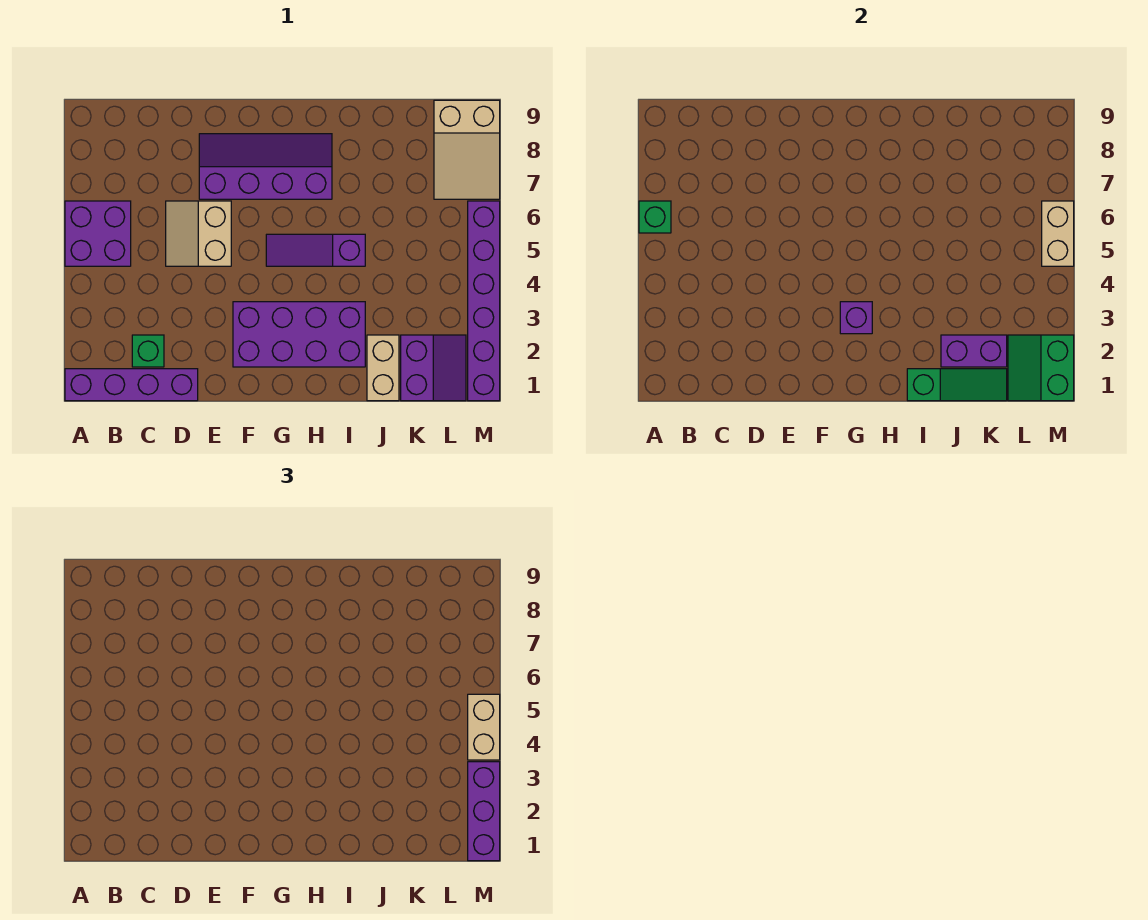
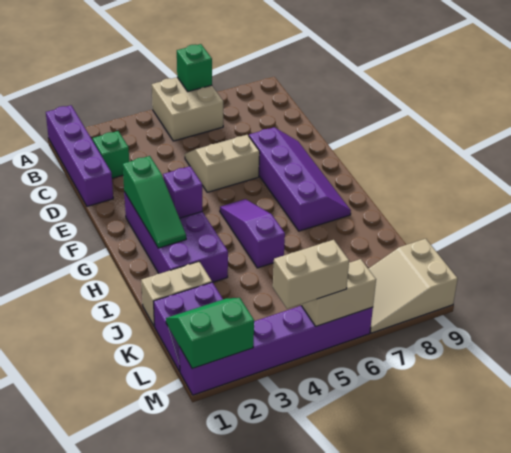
purple brick A5:B6 level 1 -> tan brick A5:B6 level 1
green slope I1:K1 level 2 top I -> green slope F2:H2 level 2 top F
purple brick J2:K2 level 2 -> none
purple brick M1:M3 level 3 -> none

